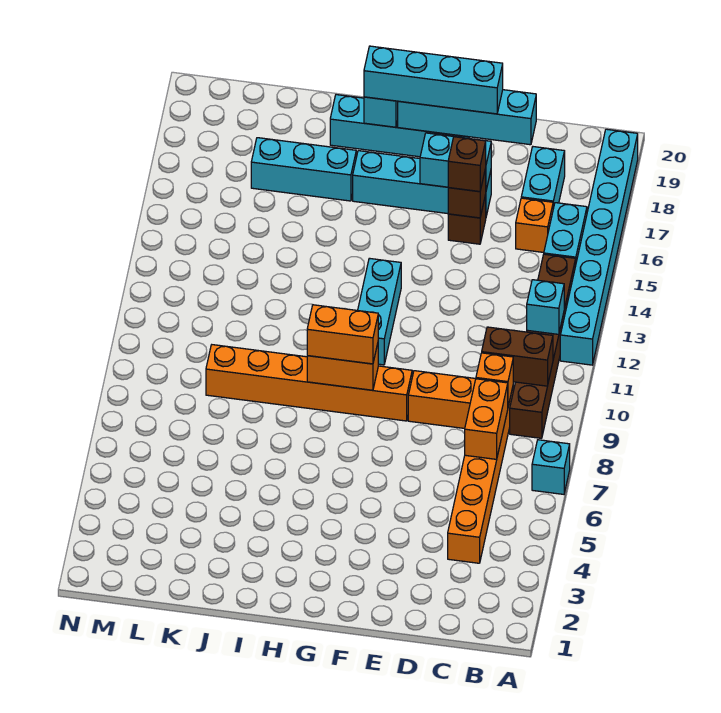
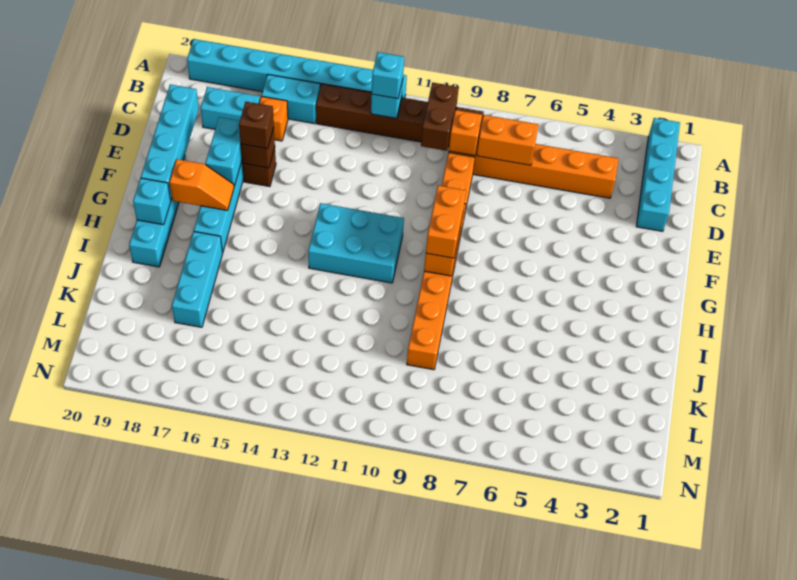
cyan brick A7 level 1 -> cyan brick B12 level 3
cyan brick E19:H19 level 3 -> cyan brick A2:D2 level 1
cyan brick G11:G13 level 1 -> cyan brick G11:H13 level 1
none -> orange slope G17:G18 level 2 top 18

